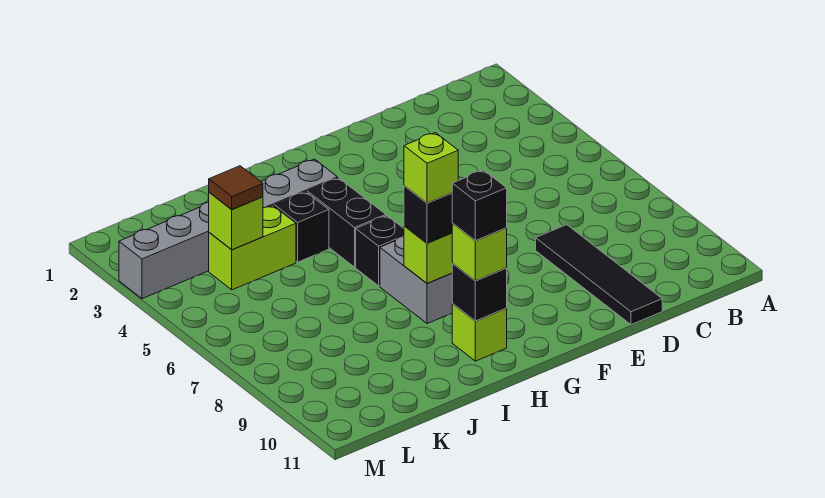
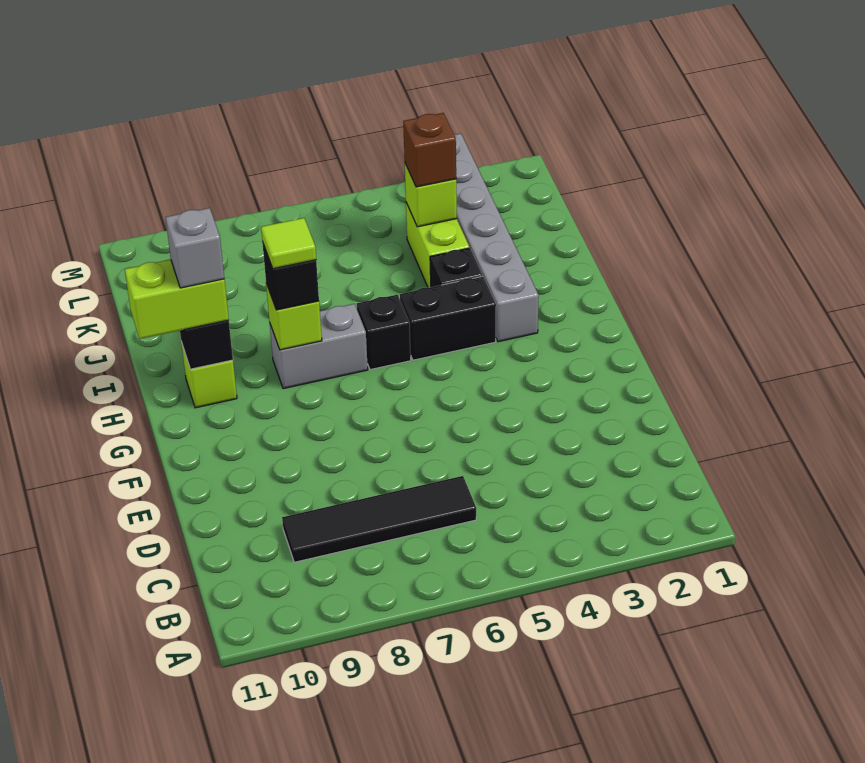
black tile D8:D11 level 1 -> black tile C6:C9 level 1
lime brick H8 level 4 -> lime tile H8 level 4
lime brick H10 level 3 -> lime brick H10:H11 level 3
black brick H10 level 4 -> grey brick H10 level 4
brown tile K4 level 3 -> brown brick K4 level 3

